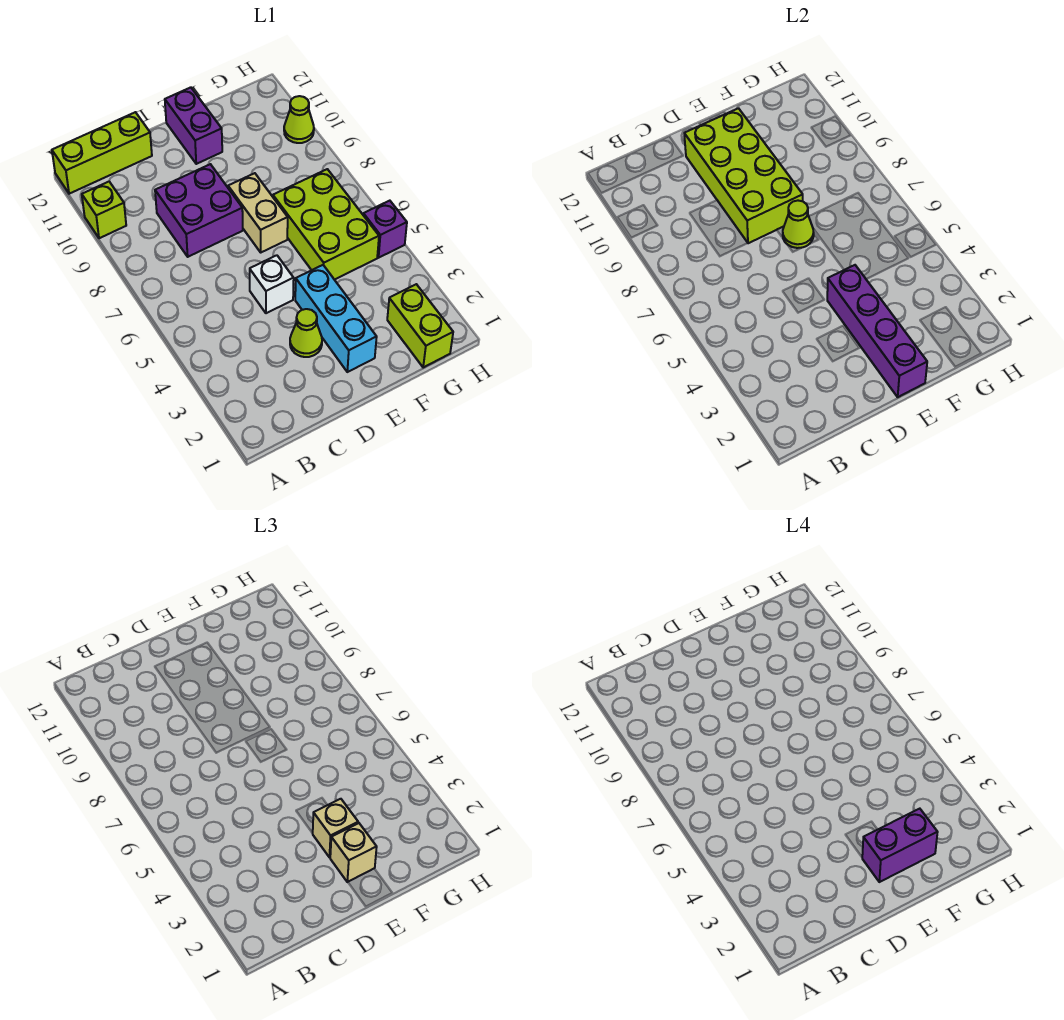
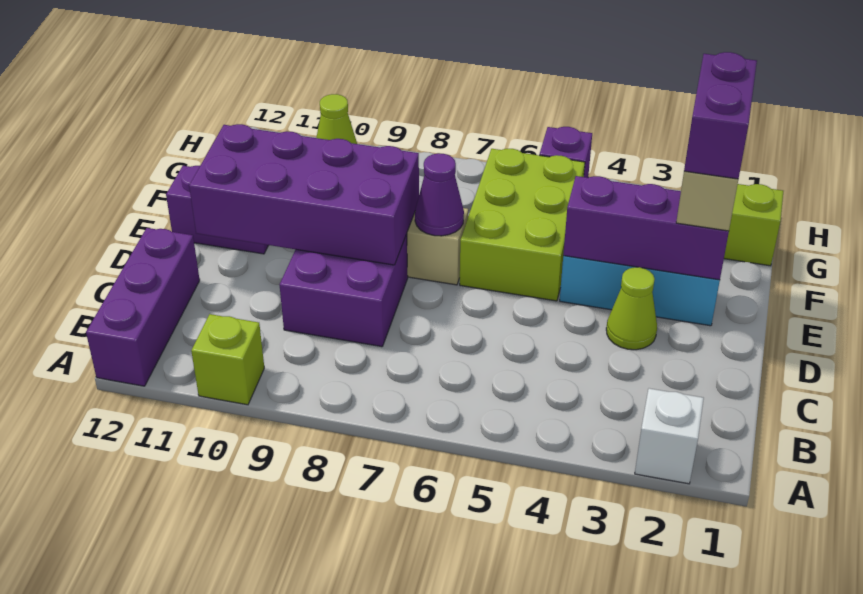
lime brick A12:C12 level 1 -> purple brick A12:C12 level 1
white brick D5 level 1 -> white brick A2 level 1
lime brick D8:E11 level 2 -> purple brick D8:E11 level 2
purple brick E1:E4 level 2 -> purple brick E2:E4 level 2
tan brick E3 level 3 -> none
lime cone E7 level 2 -> purple cone E7 level 2
lime brick F5:G7 level 1 -> lime brick E5:G6 level 1

